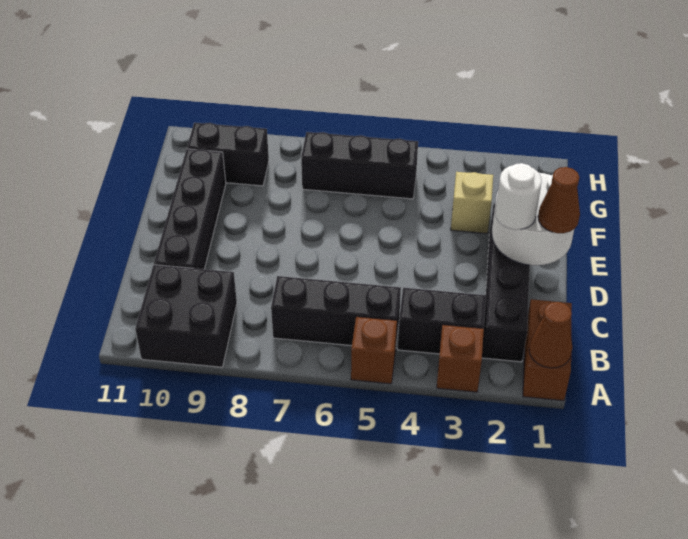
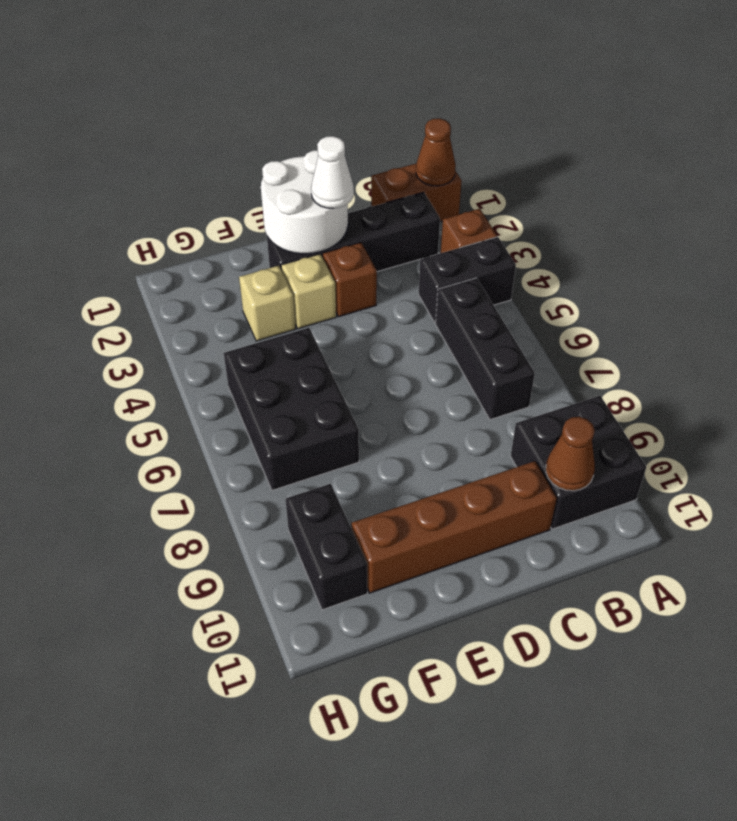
brown brick A5 level 1 -> brown brick D3 level 1
black brick B3:B4 level 1 -> black brick A4:B4 level 1
black brick C10:F10 level 1 -> brown brick C10:F10 level 1
brown cone D1 level 3 -> brown cone B10 level 2
white round brick D2 level 3 -> white cone D2 level 3
none -> tan brick E3 level 1
black brick G5:G7 level 1 -> black brick F5:G7 level 1

